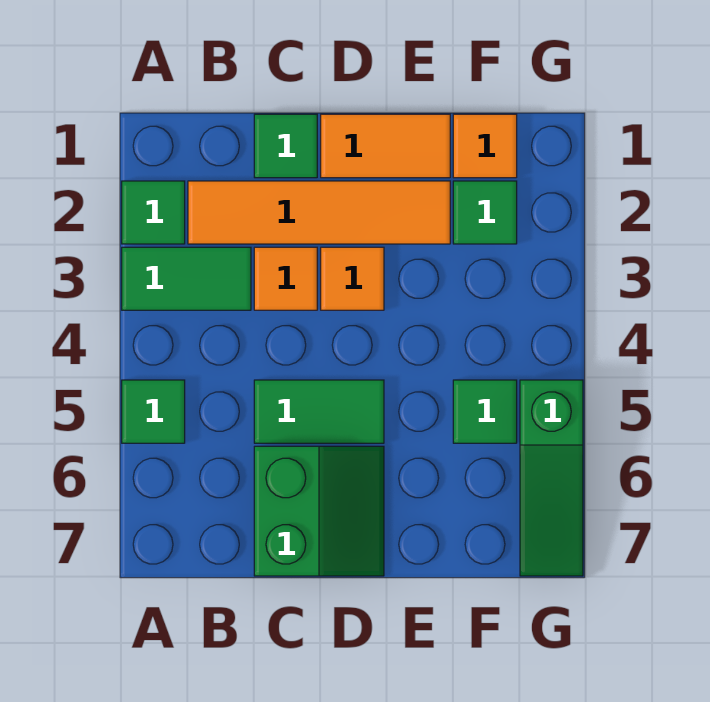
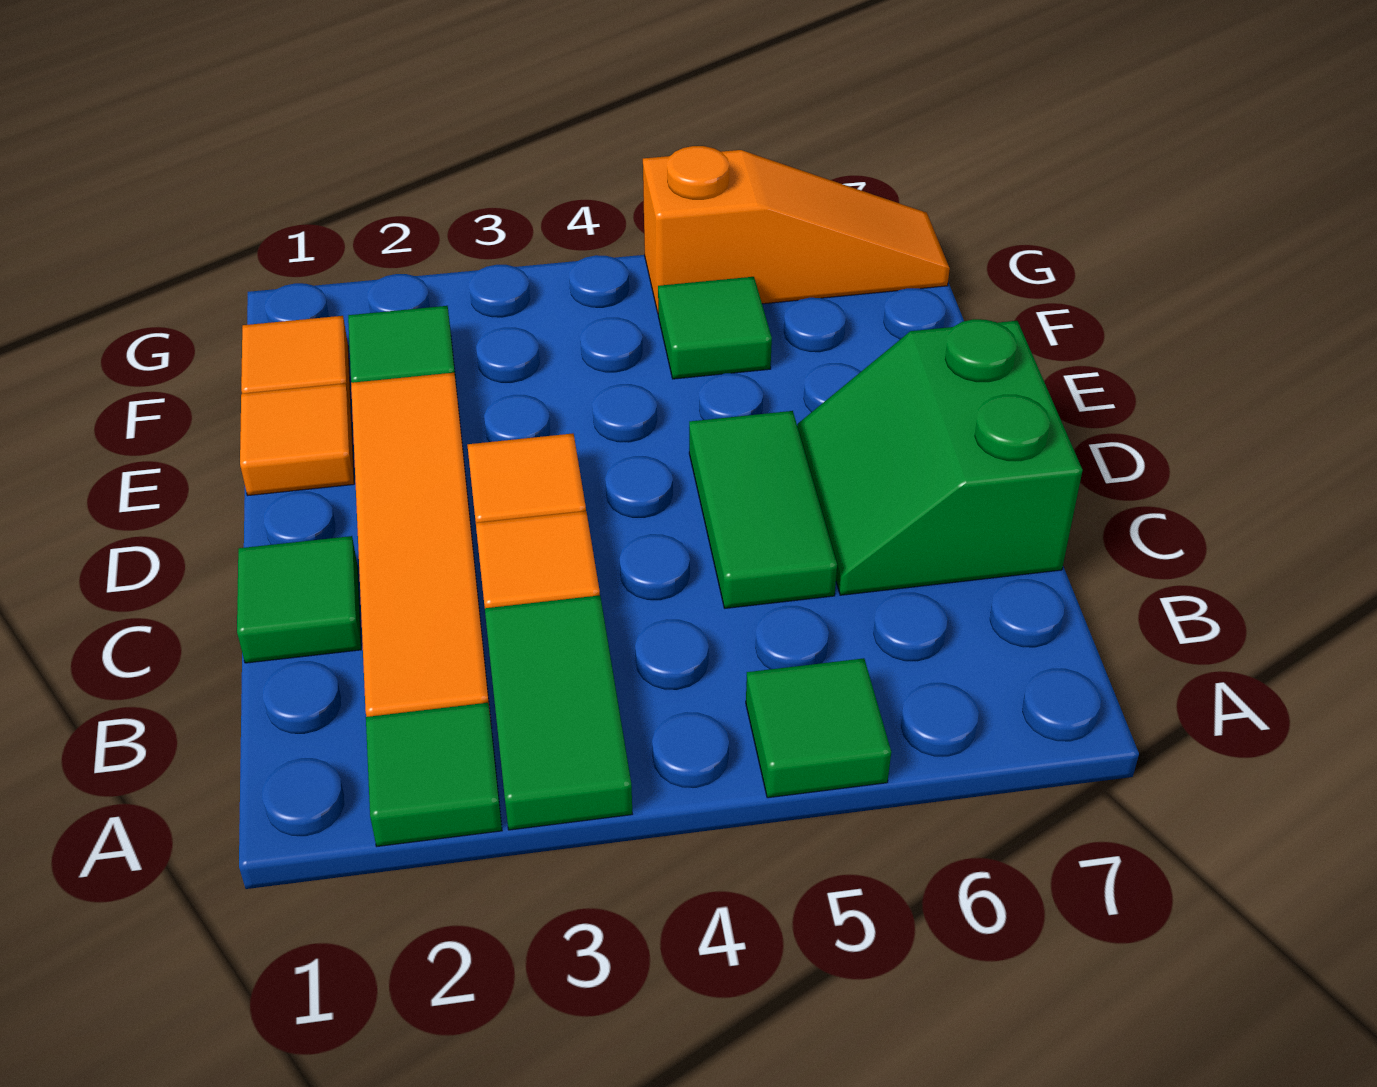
green slope C6:D7 level 1 top C -> green slope C6:D7 level 1 top 7
orange tile D1:E1 level 1 -> orange tile E1 level 1
green slope G5:G7 level 1 top 5 -> orange slope G5:G7 level 1 top 5

